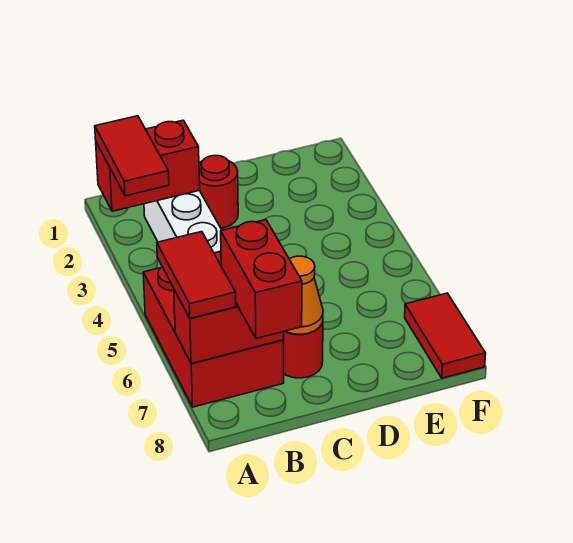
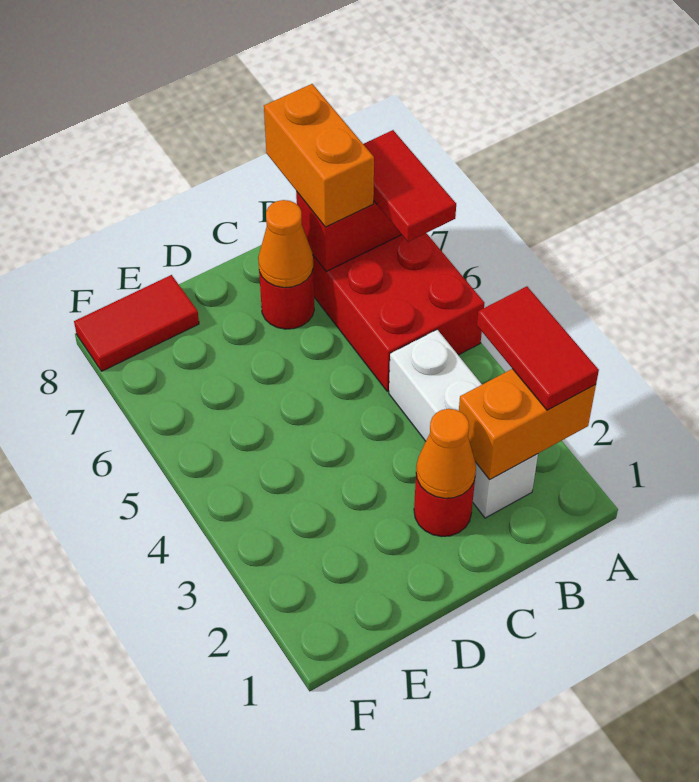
red brick A2:B2 level 2 -> orange brick A2:B2 level 2
red brick B7:B8 level 3 -> orange brick B7:B8 level 3
none -> orange cone C2 level 2
red tile F7:F8 level 1 -> red tile E8:F8 level 1

